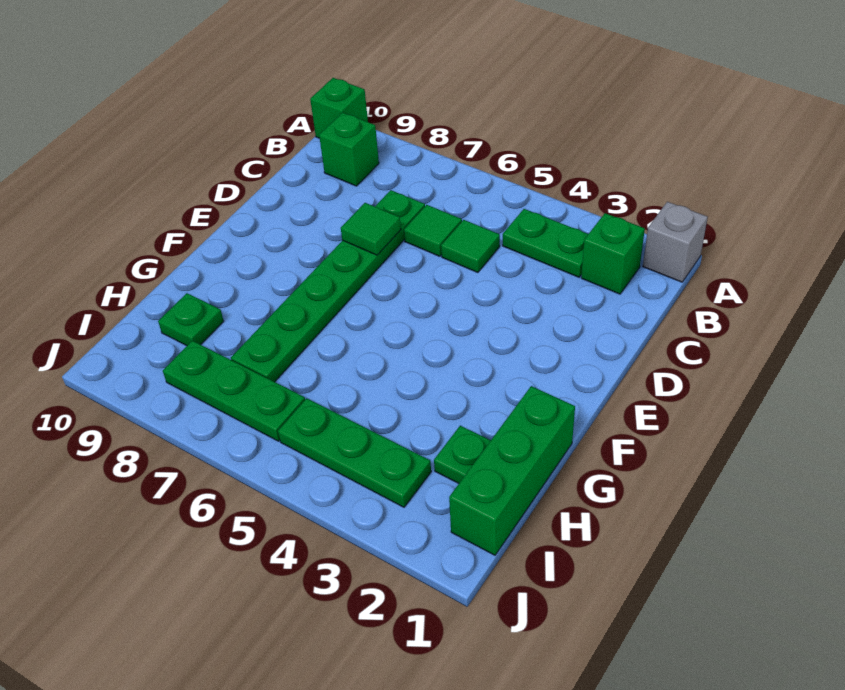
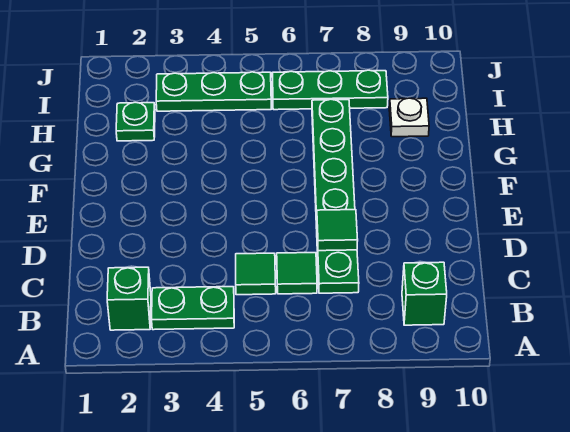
grey brick A1 level 1 -> none
green brick A10 level 1 -> none
green brick G1:I1 level 1 -> none
green plate H9 level 1 -> white plate H9 level 1

